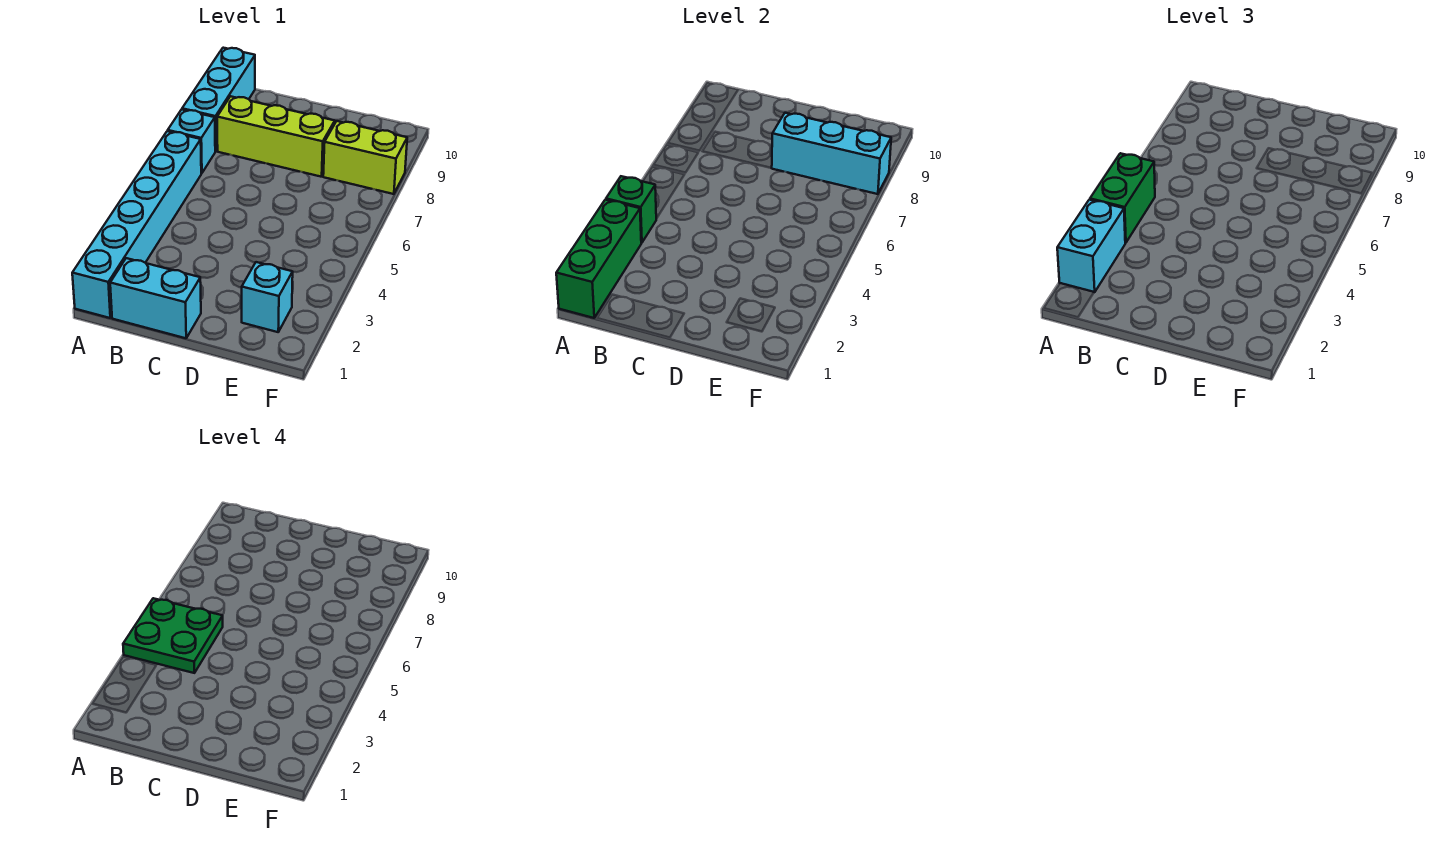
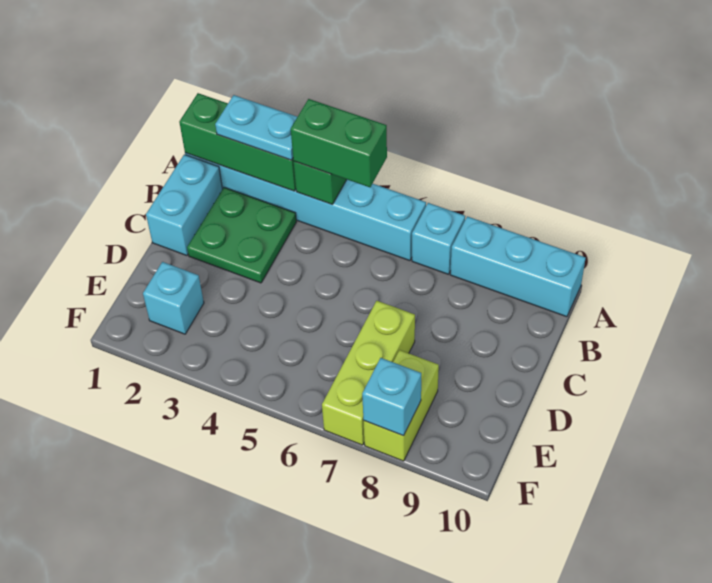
cyan brick A2:A3 level 3 -> cyan plate A2:A3 level 3
green plate A4:B5 level 4 -> green plate B2:C3 level 1
lime brick B8:D8 level 1 -> lime brick D7:F7 level 1
cyan brick D8:F8 level 2 -> cyan brick F8 level 2

